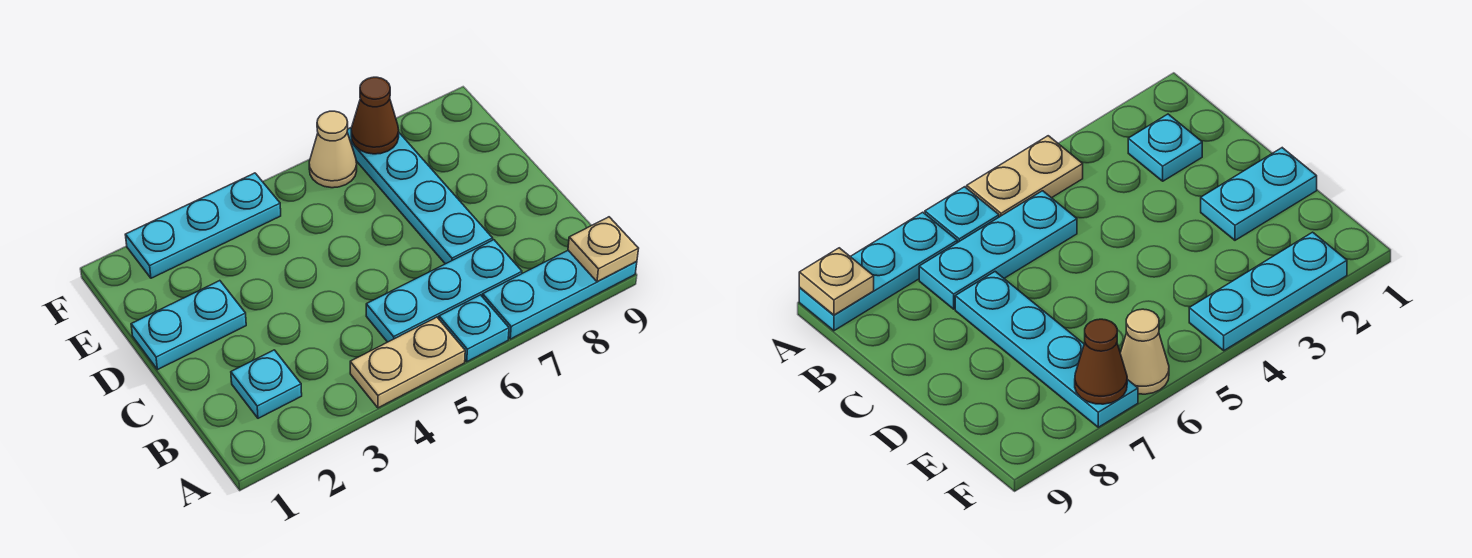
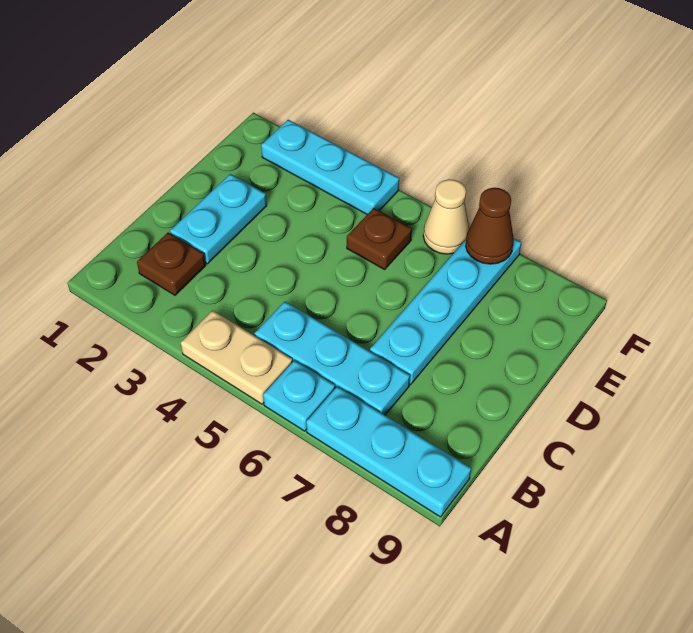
tan plate A9 level 2 -> none
cyan plate B2 level 1 -> brown plate B2 level 1
cyan plate D1:D2 level 1 -> cyan plate C2:D2 level 1
none -> brown plate E5 level 1

